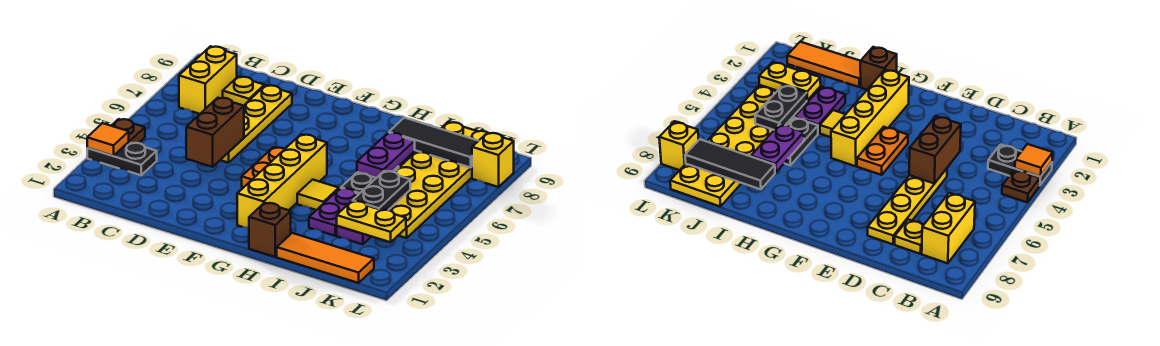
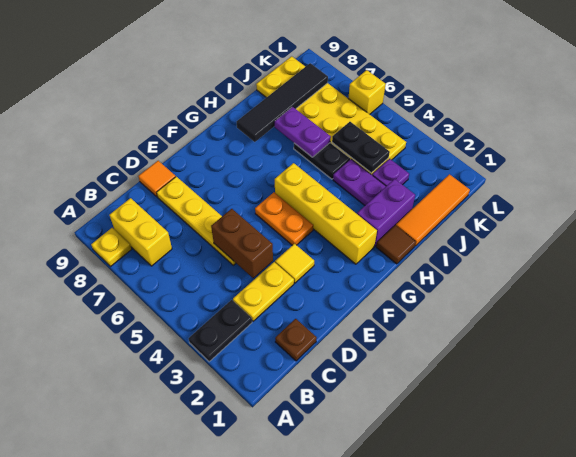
orange tile A3 level 2 -> orange tile D9 level 1
brown plate A4 level 1 -> brown plate C1 level 1
yellow plate C8 level 1 -> yellow plate A8 level 1
brown brick H1 level 1 -> brown tile H1 level 1
none -> purple brick H2:I2 level 1
yellow tile H4 level 1 -> yellow tile E3 level 1
black tile I8:K8 level 2 -> black tile H8:K8 level 2
yellow plate J3:K3 level 2 -> yellow plate C3:D3 level 1
yellow brick L8 level 1 -> yellow brick L6 level 1

